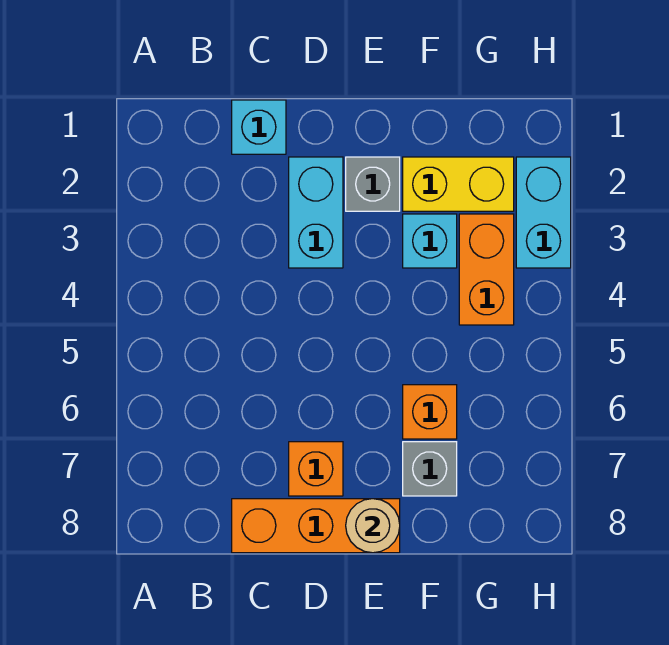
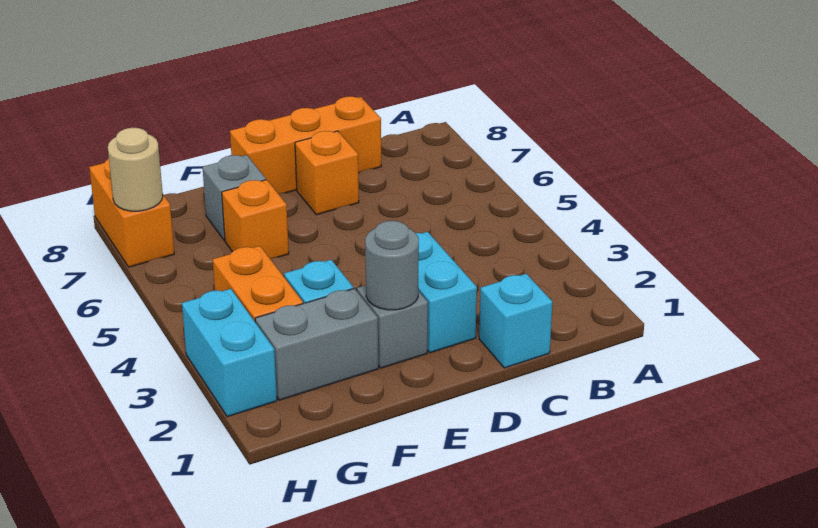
none -> grey round brick E2 level 2
tan round brick E8 level 2 -> tan round brick H7 level 2
yellow brick F2:G2 level 1 -> grey brick F2:G2 level 1
none -> orange brick H7:H8 level 1

